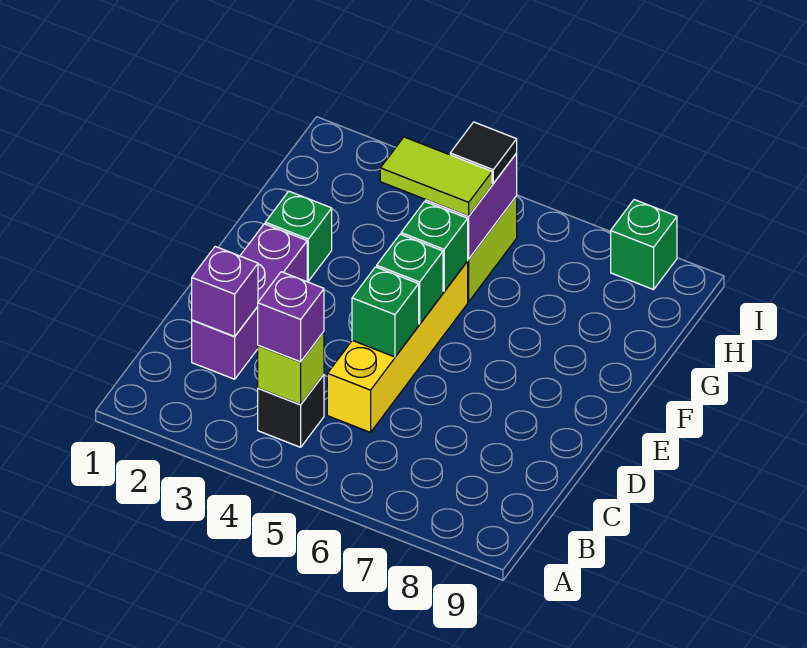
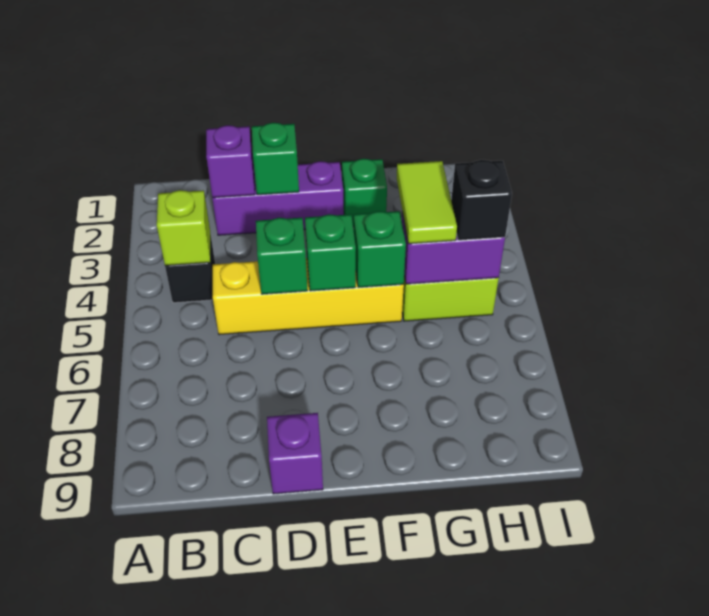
purple brick B4 level 3 -> purple brick D9 level 1
black tile H5 level 3 -> black brick H5 level 3
green brick I8 level 1 -> green brick D2 level 2

